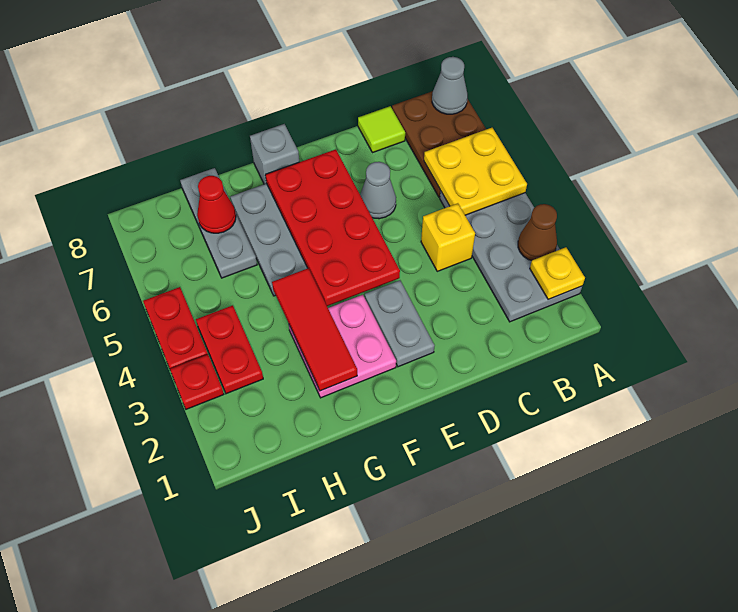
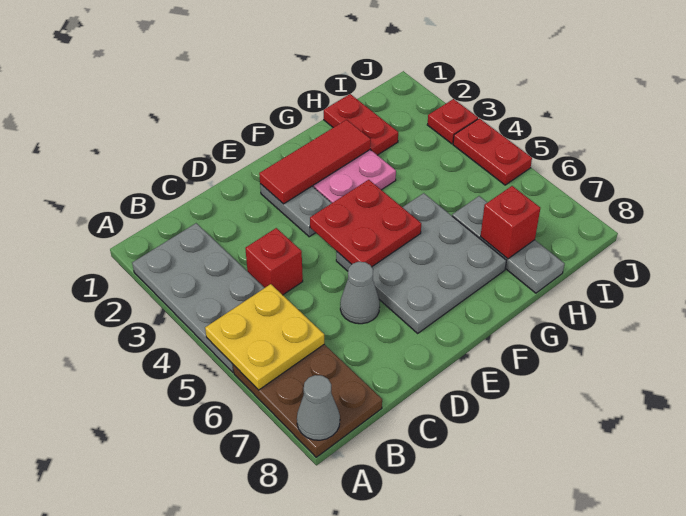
yellow plate A2 level 2 -> none
brown cone A3 level 2 -> none
yellow brick C4 level 1 -> red brick C4 level 1
lime tile C8 level 1 -> none
red plate E4:F7 level 2 -> red plate E4:F5 level 2
grey brick F8 level 1 -> none
red tile G2:G4 level 2 -> red tile E2:G2 level 2
red cone H7 level 2 -> red brick H7 level 2
red plate I3:I4 level 1 -> red plate H1:H2 level 1

